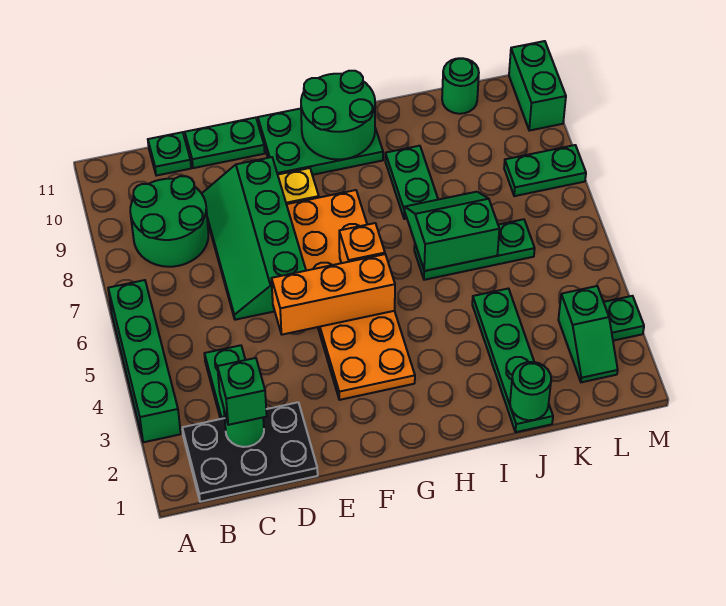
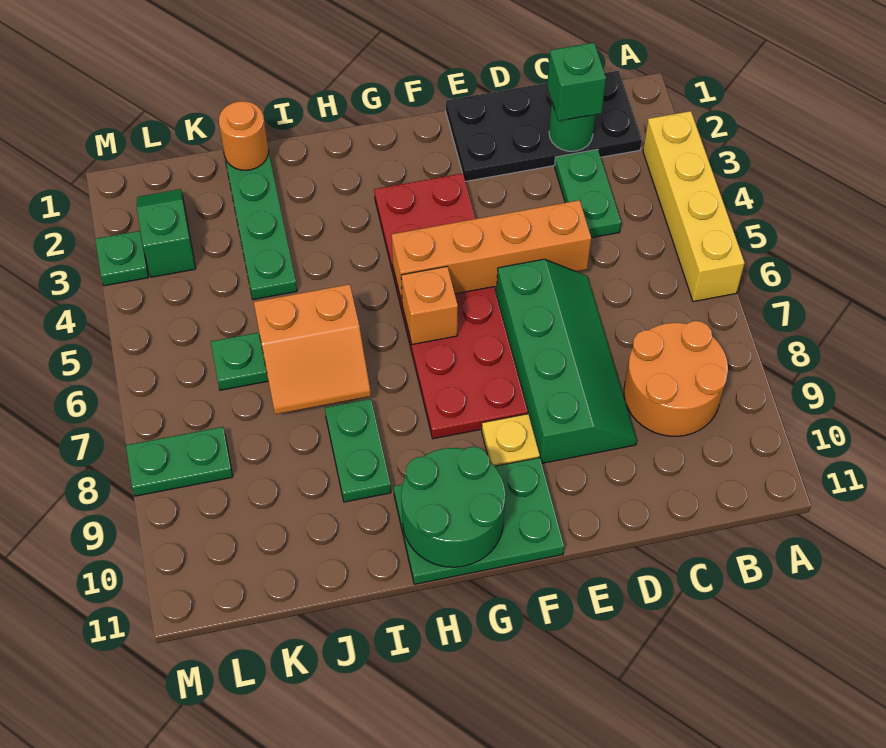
green brick A3:A6 level 1 -> yellow brick A3:A6 level 1
black plate B1:D2 level 1 -> black plate B1:E2 level 1
green round brick B8:C9 level 1 -> orange round brick B8:C9 level 1
green plate C11 level 1 -> none
green plate D11:E11 level 1 -> none
orange brick E5:G5 level 2 -> orange brick D5:G5 level 2
orange plate F3:G8 level 1 -> red plate F3:G8 level 1
green slope I6:J7 level 2 top 6 -> orange slope I6:J7 level 2 top 6
green round brick J1 level 2 -> orange round brick J1 level 2
green round brick K11 level 1 -> none
green brick M10:M11 level 1 -> none

